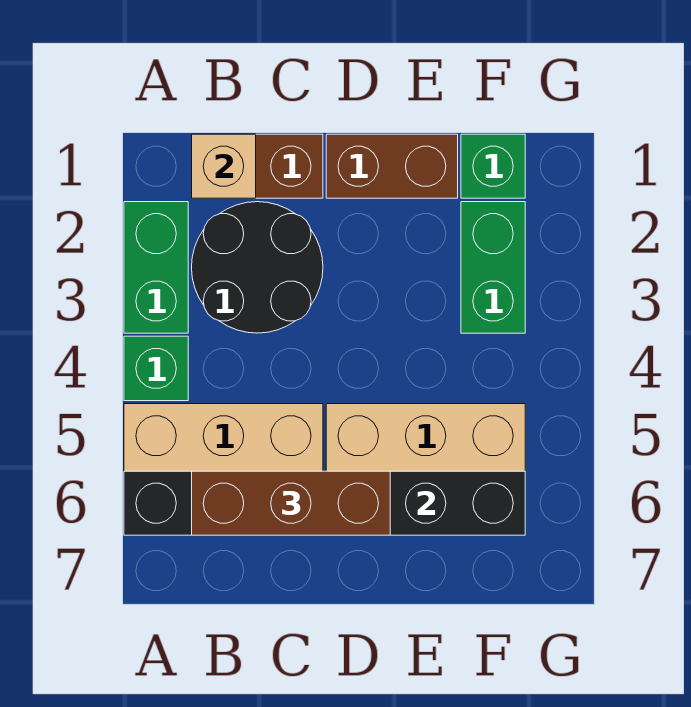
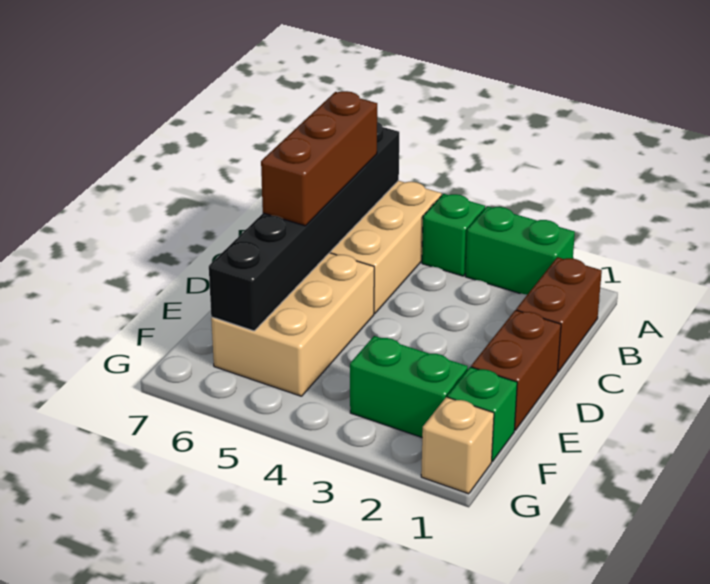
tan brick B1 level 2 -> tan brick G1 level 1
black round brick B2:C3 level 1 -> none

